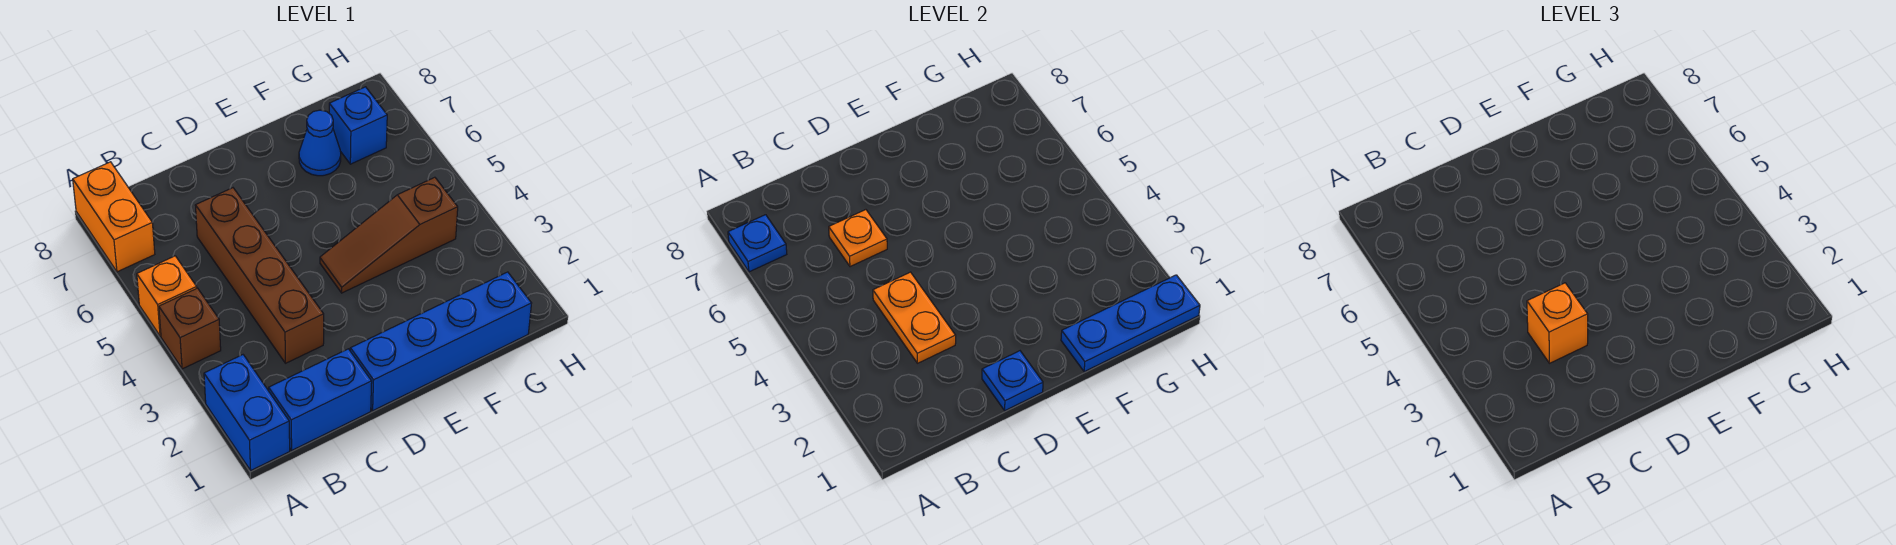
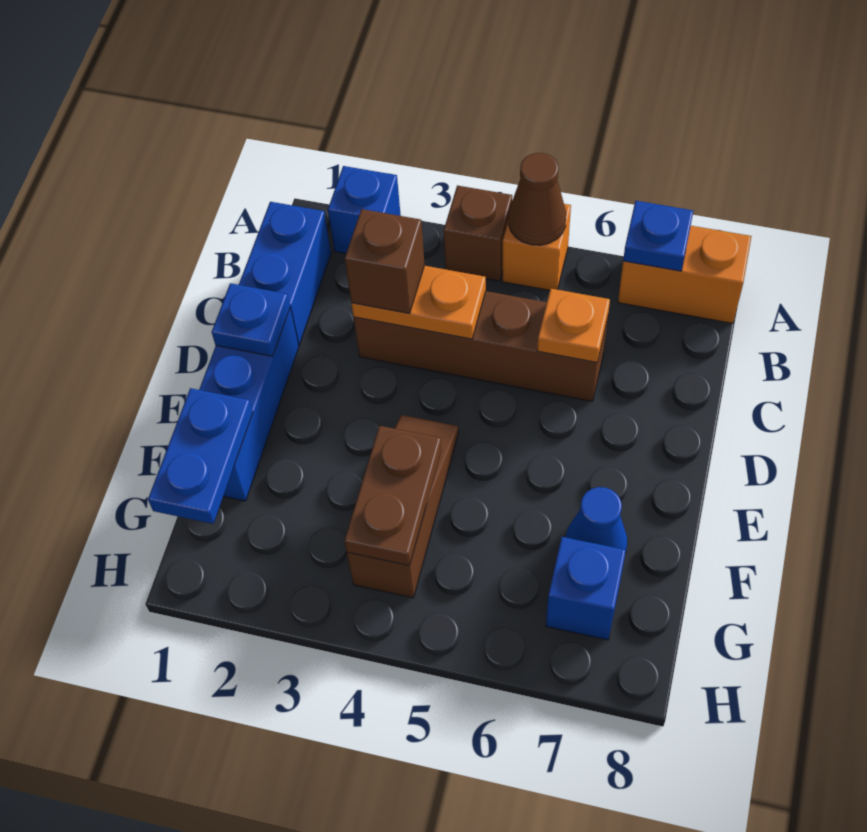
blue brick A1:A2 level 1 -> blue brick A2 level 1
none -> brown cone A5 level 2
orange brick C3 level 3 -> brown brick C3 level 3
blue brick D1:G1 level 1 -> blue brick D1:F1 level 1
blue plate F1:H1 level 2 -> blue plate F1:G1 level 2
none -> brown plate F4:G4 level 2

